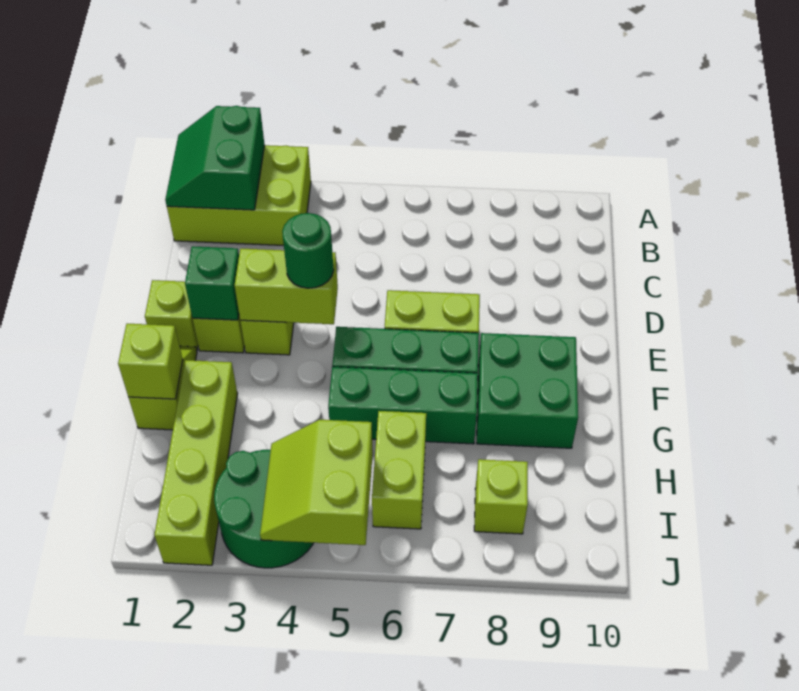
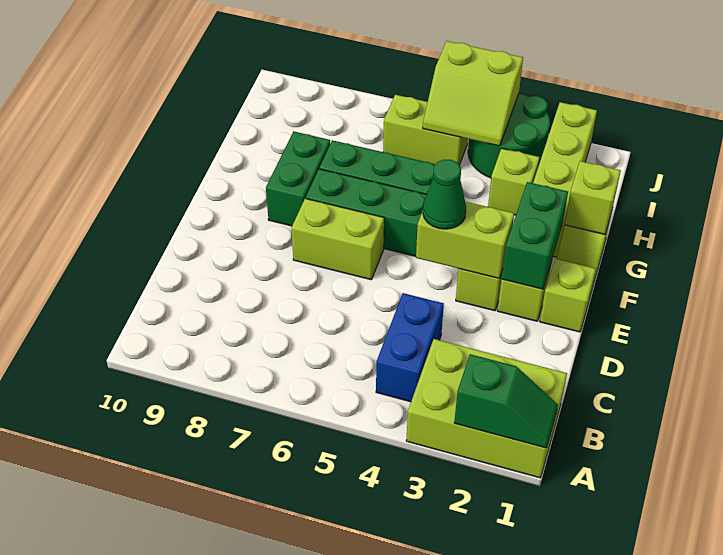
green slope A1:B2 level 2 top 2 -> green slope A1:A2 level 2 top 2
none -> blue brick B4:C4 level 1
green brick E2 level 2 -> green brick E2:F2 level 2
green round brick E4 level 3 -> green cone E4 level 3
green brick F8:G9 level 1 -> green brick F8:G8 level 1
lime brick H6:I6 level 1 -> lime brick I5:I6 level 1
lime slope I4:J5 level 2 top 5 -> lime slope I4:J5 level 2 top J
lime brick I8 level 1 -> lime brick H3 level 1

